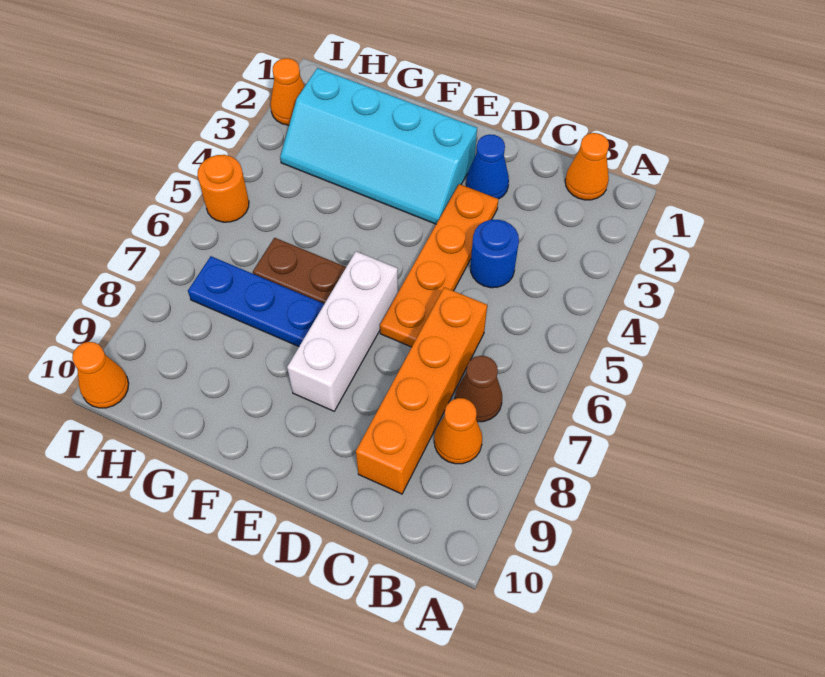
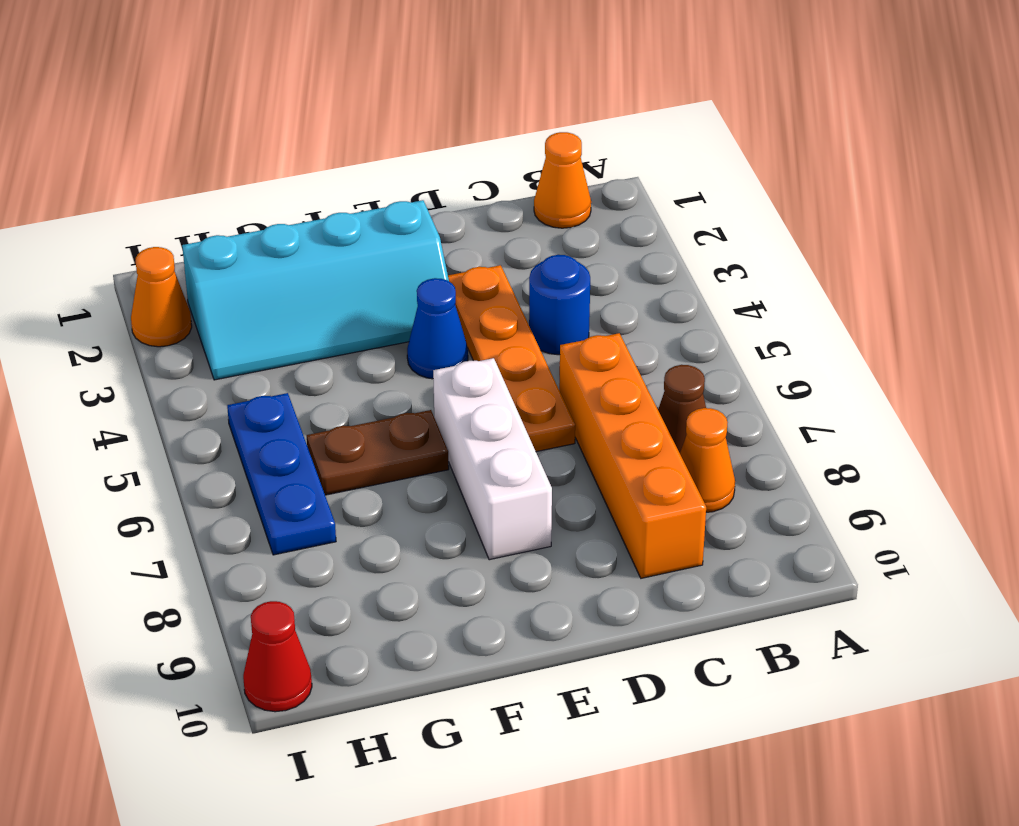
blue cone D2 level 1 -> blue cone E4 level 1
blue plate F7:H7 level 1 -> blue plate H5:H7 level 1
orange round brick I5 level 1 -> none
orange cone I10 level 1 -> red cone I10 level 1

